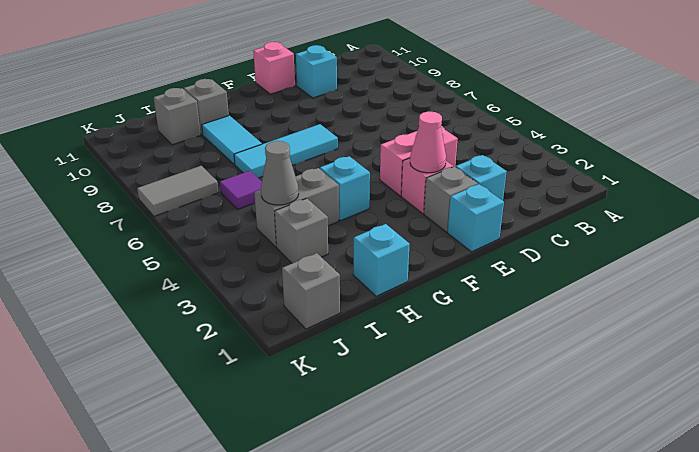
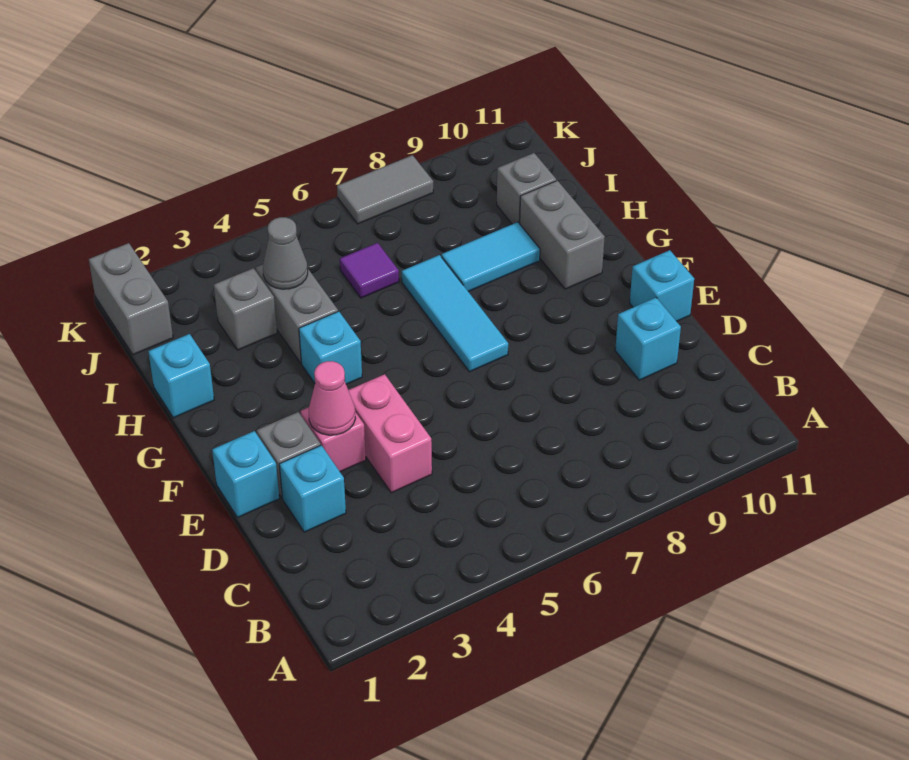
pink brick E11 level 1 -> cyan brick E11 level 1
grey brick H10 level 1 -> grey brick G10:H10 level 1
grey brick J1 level 1 -> grey brick J1:K1 level 1
grey tile J7:K7 level 1 -> grey tile K7:K8 level 1

